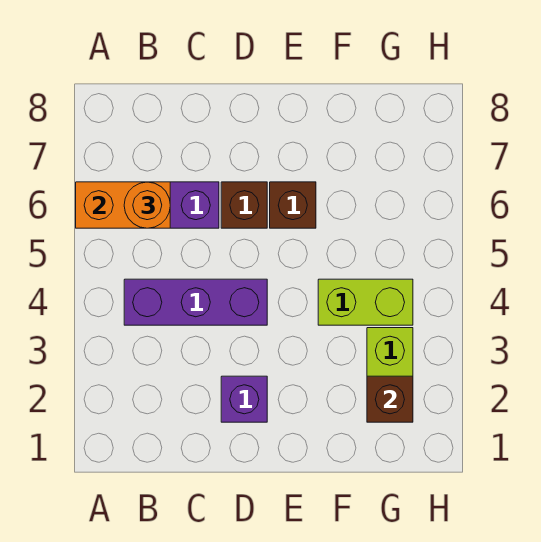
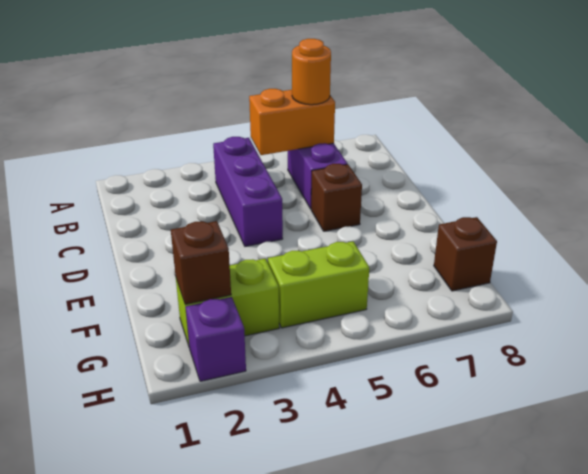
orange brick A6:B6 level 2 -> orange brick B5:B6 level 2
purple brick D2 level 1 -> purple brick H2 level 1
brown brick E6 level 1 -> brown brick G8 level 1
lime brick F4:G4 level 1 -> lime brick G4:G5 level 1

